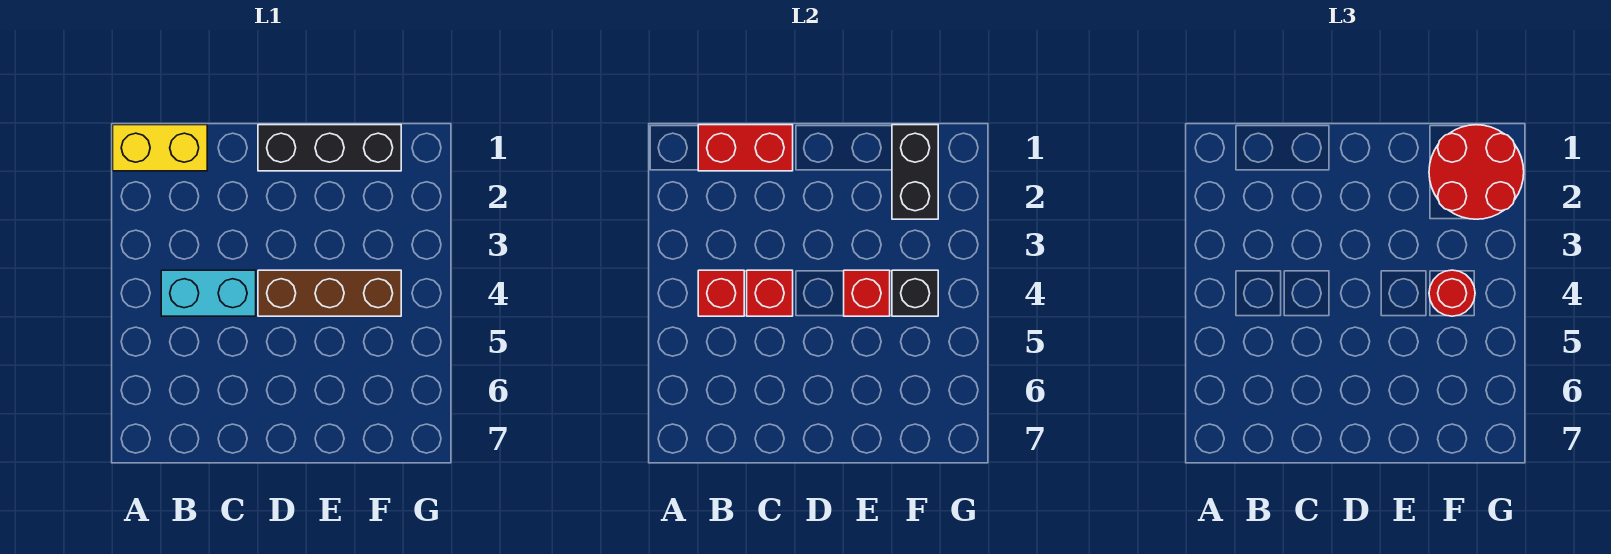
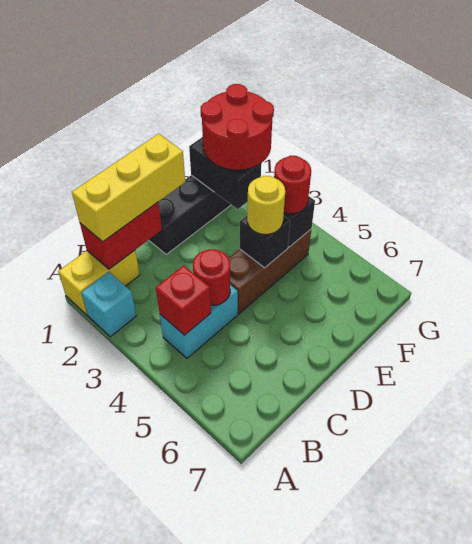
none -> cyan brick A2 level 1
none -> yellow brick B1:D1 level 3
red brick C4 level 2 -> red round brick C4 level 2
red brick E4 level 2 -> black brick E4 level 2
none -> yellow round brick E4 level 3

